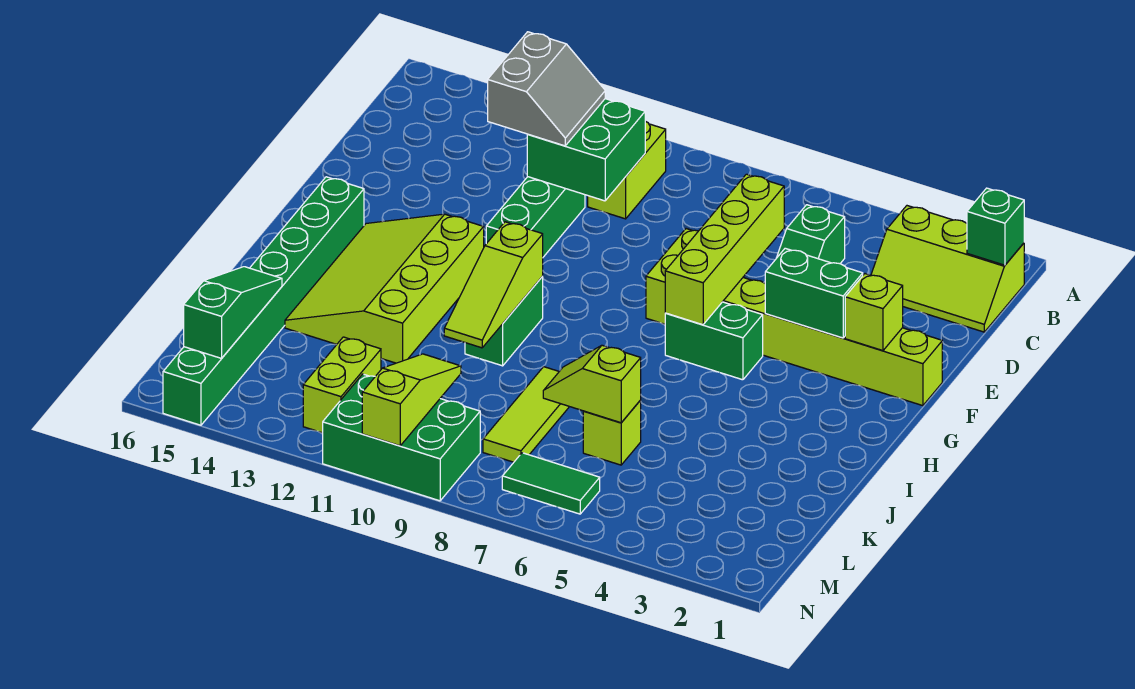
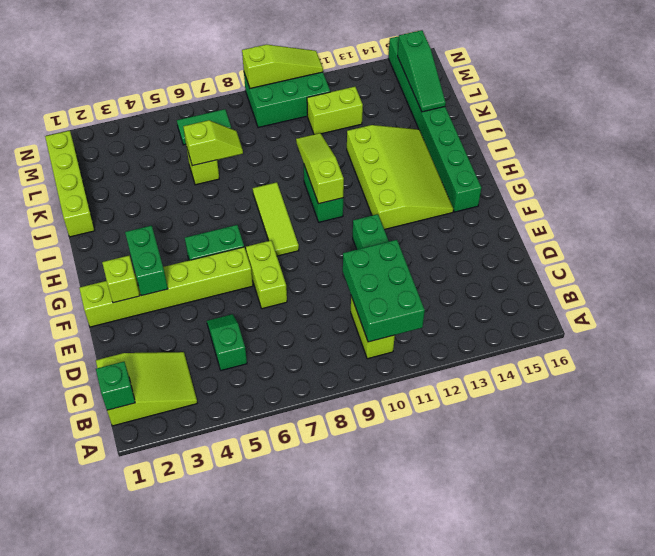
lime slope B1:C3 level 1 top B -> lime slope B1:C3 level 1 top 1
green brick C10:D11 level 2 -> green brick B10:D11 level 2
grey slope C11:D12 level 3 top 12 -> none
lime brick D6:G6 level 2 -> lime brick J1:M1 level 1
green brick F3:F4 level 2 -> green brick F3:G3 level 2
lime tile J8:L8 level 1 -> lime tile G8:I8 level 1
lime slope L10:N10 level 2 top N -> lime slope N9:N11 level 2 top 9
lime brick L12:M12 level 1 -> lime brick L11:L12 level 1

